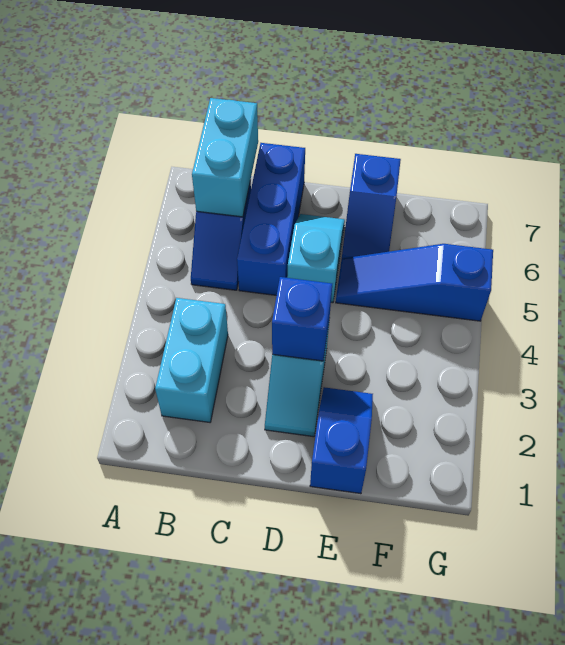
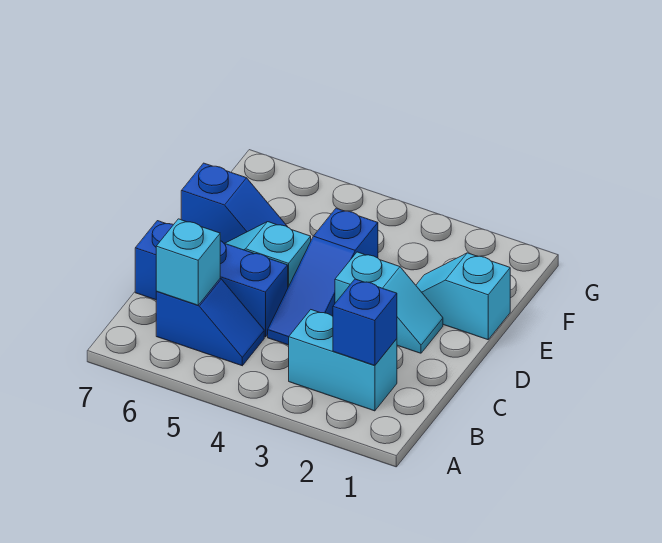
cyan brick B6:B7 level 2 -> cyan brick B6 level 2
blue brick D3 level 2 -> blue brick B2 level 2
blue slope E1:E2 level 1 top 1 -> cyan slope E1:E2 level 1 top 1
blue slope E5:G5 level 1 top G -> blue slope C4:E4 level 1 top E

